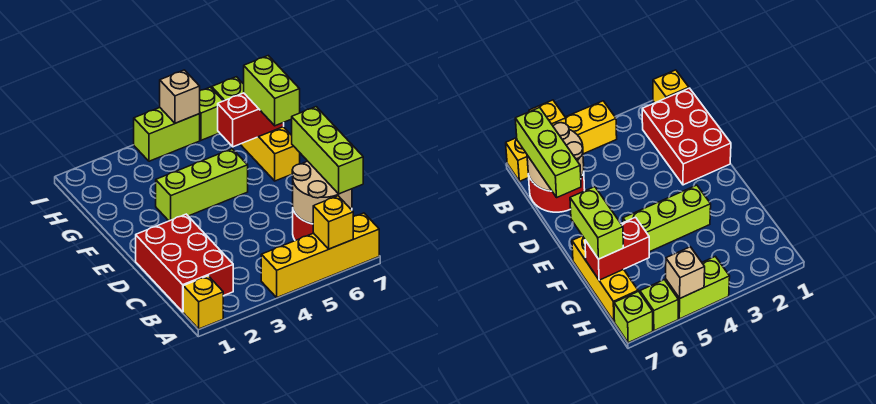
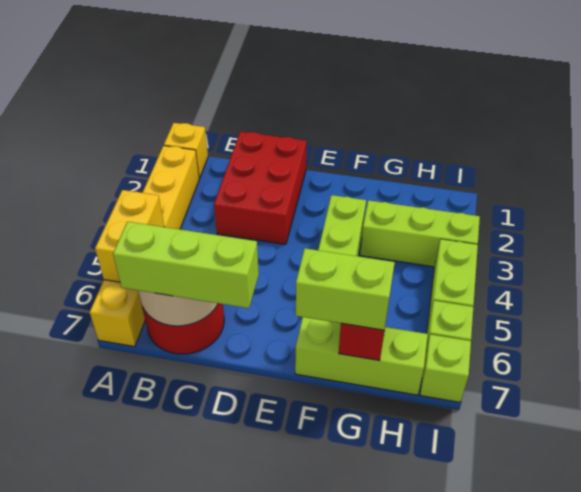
yellow brick A4:A7 level 1 -> yellow brick A2:A7 level 1
yellow brick A6 level 2 -> yellow brick A5:A6 level 2
red brick B1:D2 level 1 -> red brick C1:D3 level 1
yellow brick F7:H7 level 1 -> lime brick F7:H7 level 1
none -> lime brick G3:I3 level 1
tan brick I5 level 2 -> none

